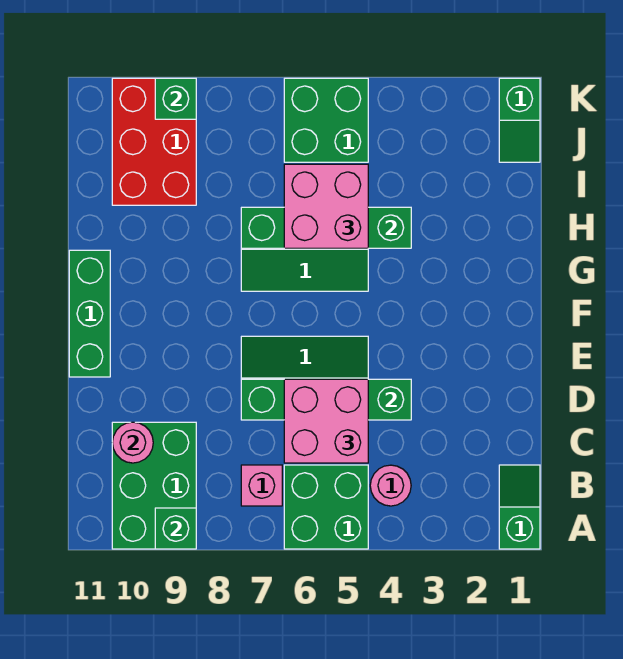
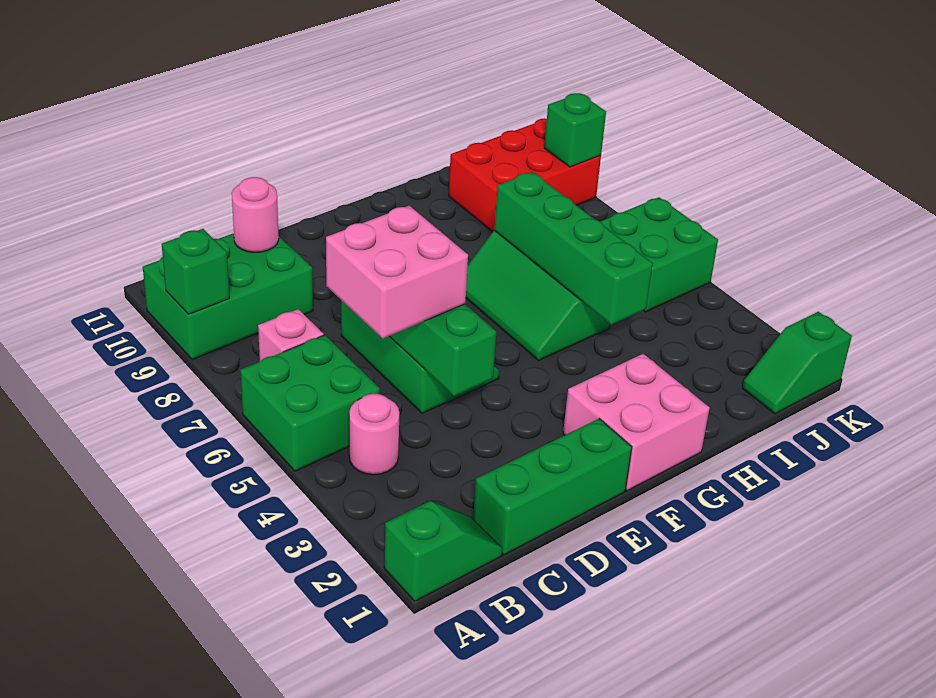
green brick E11:G11 level 1 -> green brick C1:E1 level 1
pink brick H5:I6 level 3 -> pink brick F1:G2 level 1

